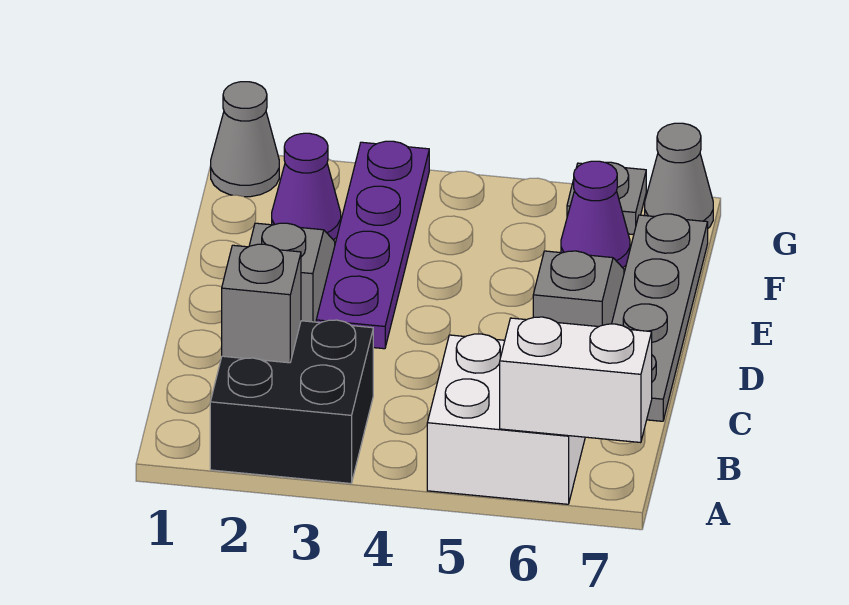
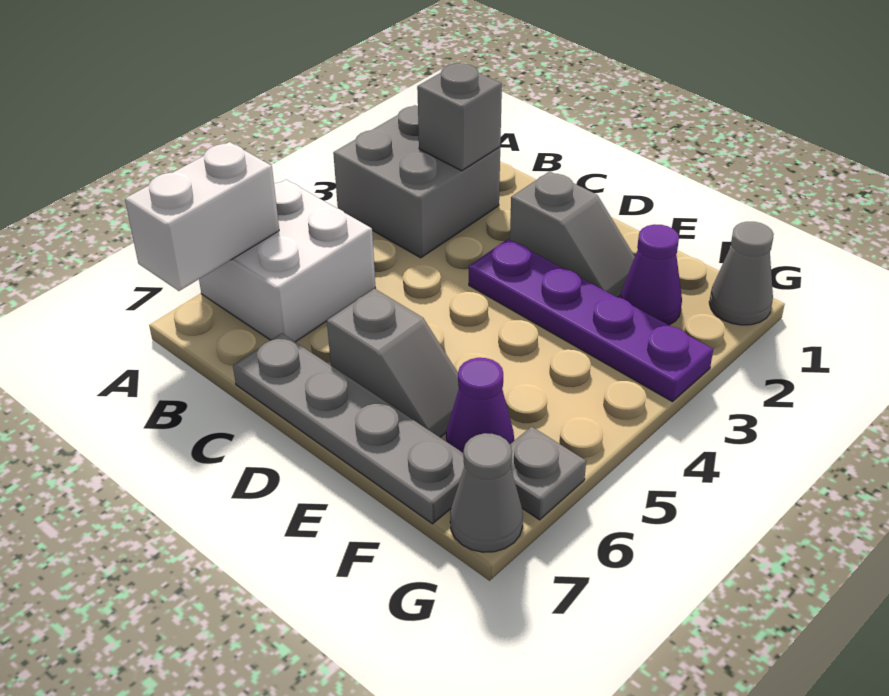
black brick A2:B3 level 1 -> grey brick A2:B3 level 1

